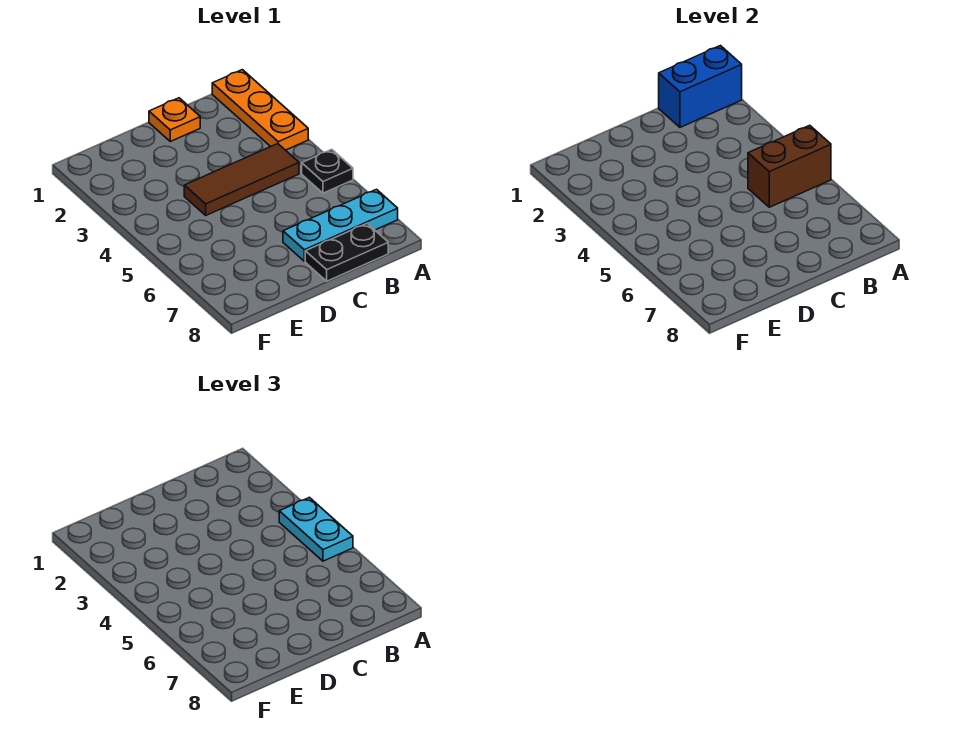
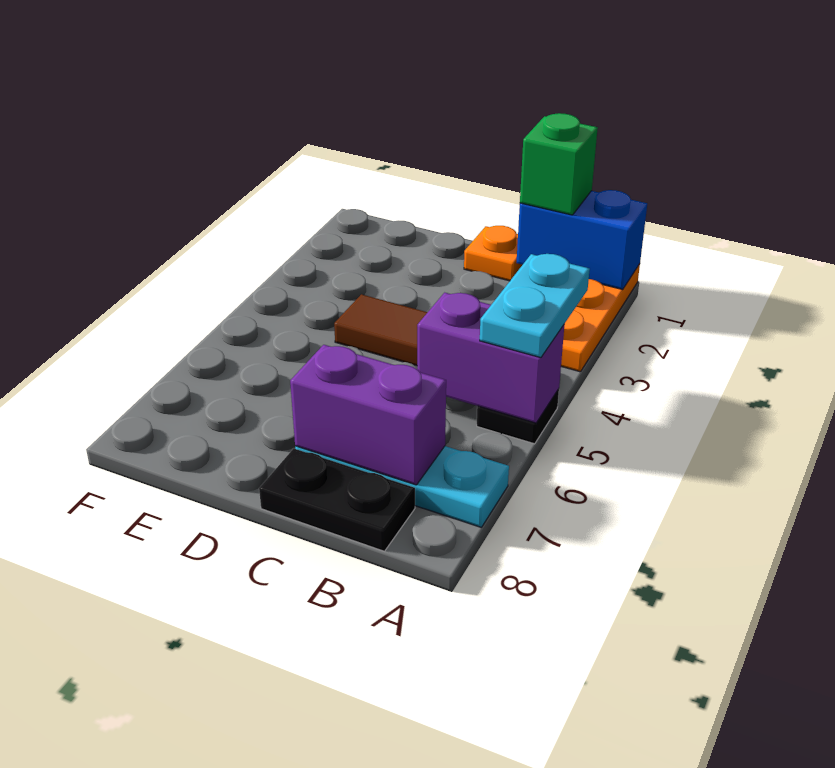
brown brick A5:B5 level 2 -> purple brick A5:B5 level 2
none -> green brick B1 level 3
none -> purple brick B7:C7 level 2

